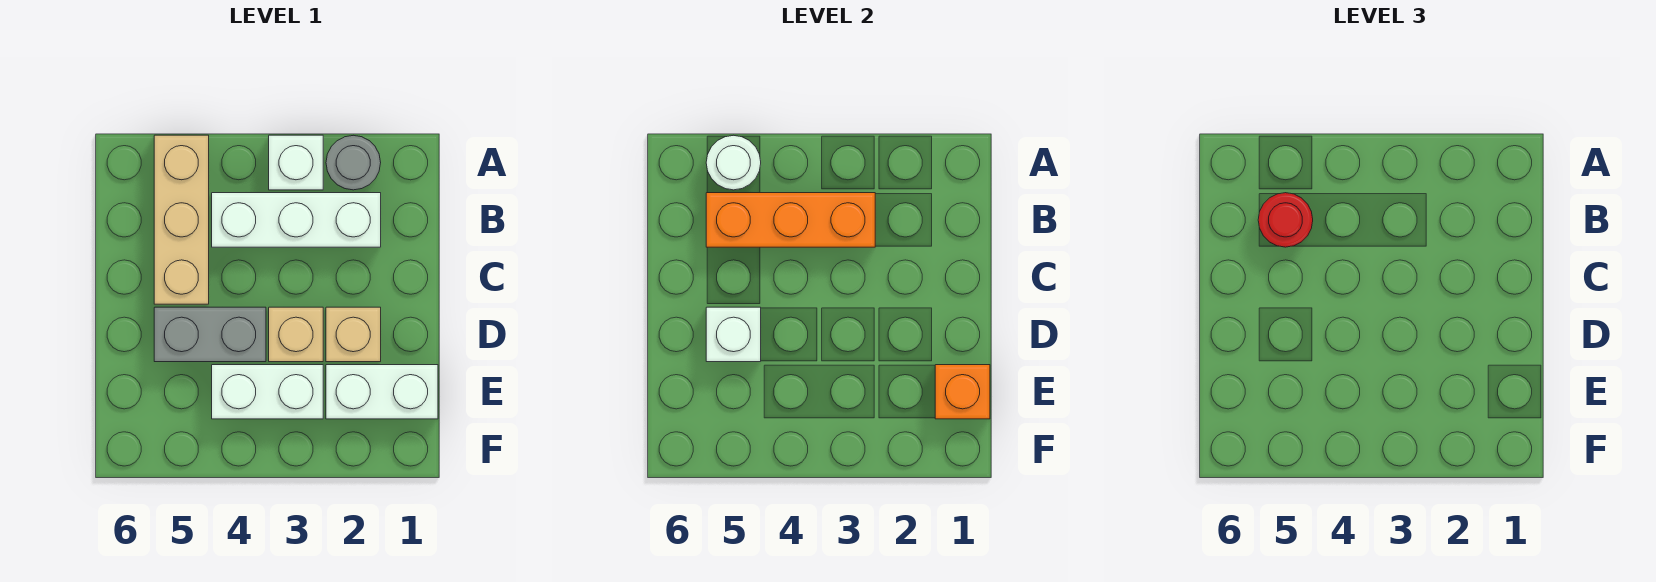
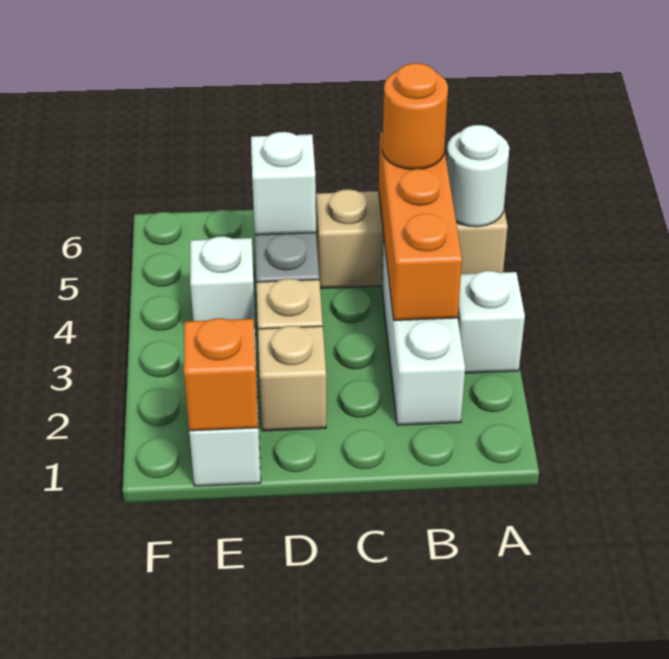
grey round brick A2 level 1 -> none
red round brick B5 level 3 -> orange round brick B5 level 3
white brick E3:E4 level 1 -> white brick E4 level 1

